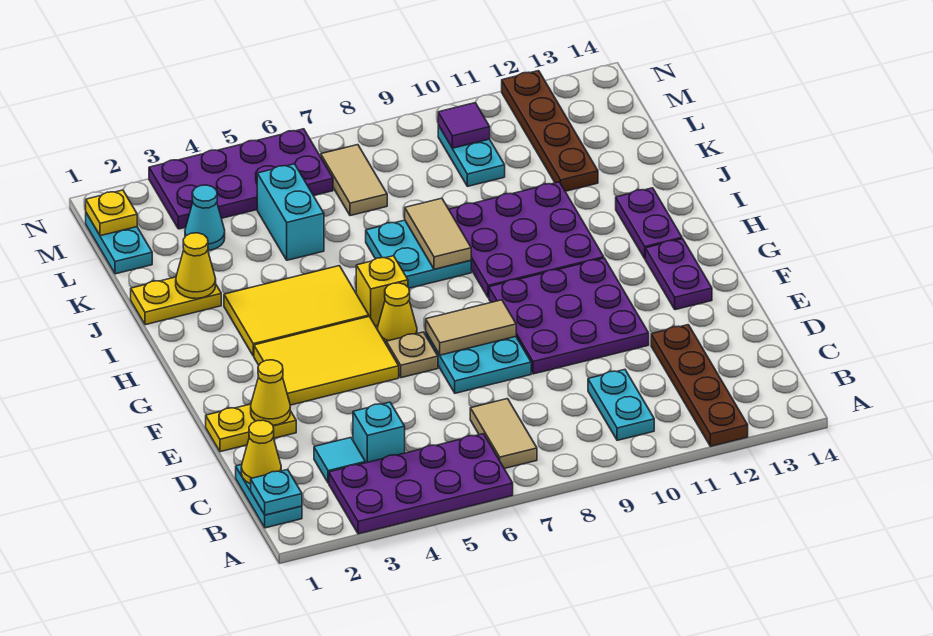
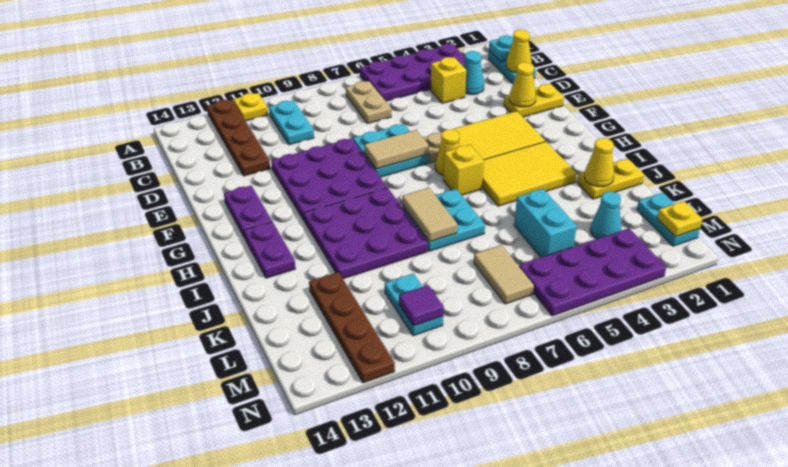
none -> yellow plate A11 level 1
tan tile B7:C7 level 1 -> tan plate B7:C7 level 1
cyan tile C3 level 1 -> cyan cone C3 level 1
cyan brick C4 level 1 -> yellow brick C4 level 1

